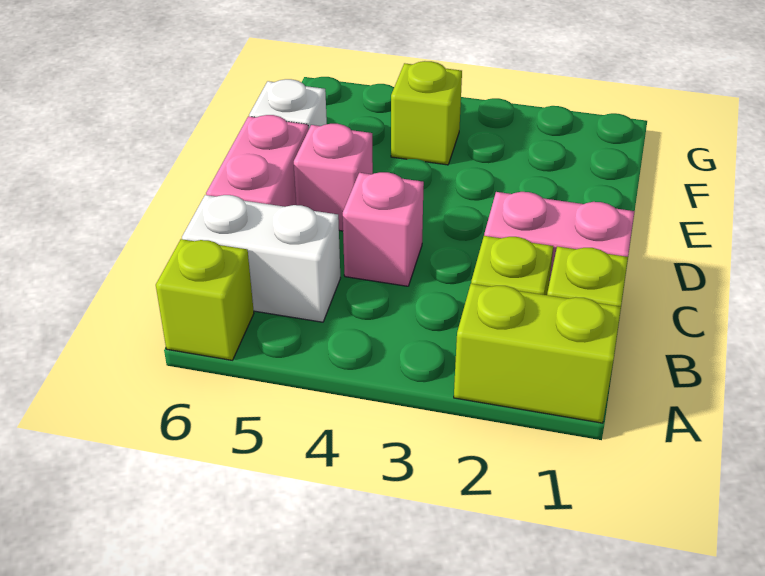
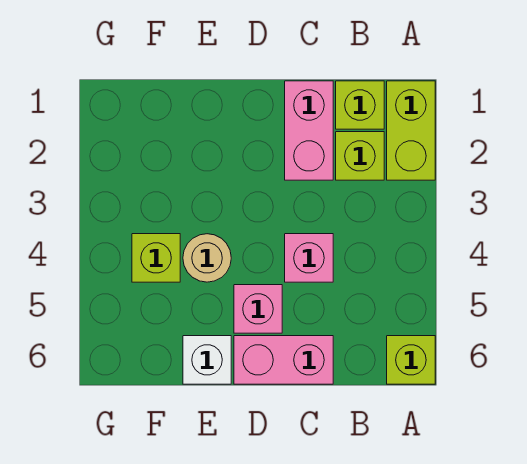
white brick B5:B6 level 1 -> none
none -> tan round brick E4 level 1

